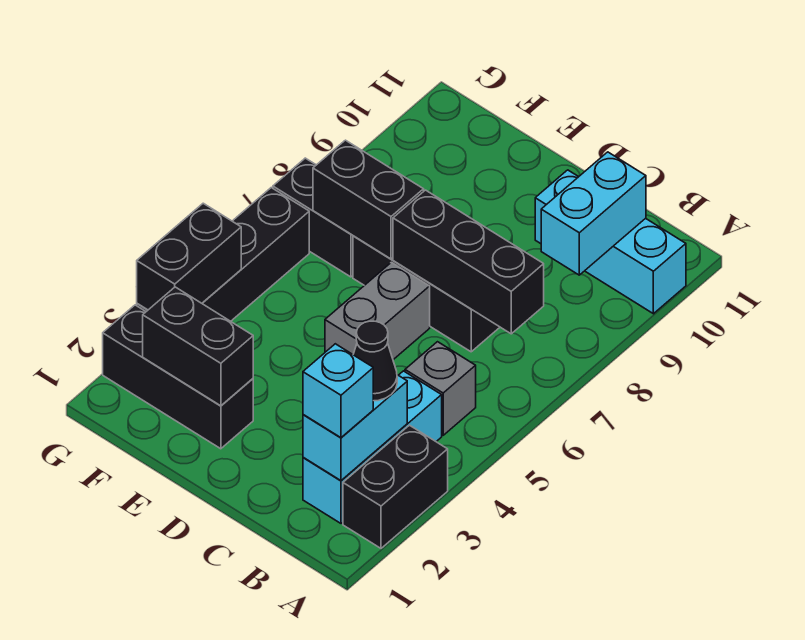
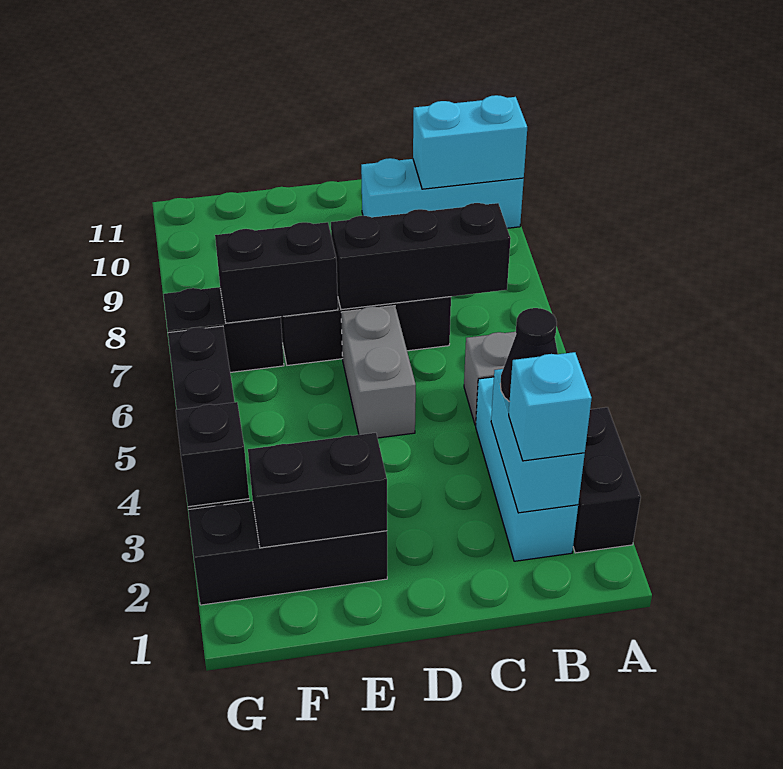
cyan brick B9:B10 level 2 -> cyan brick A10:B10 level 2
black brick G3:G4 level 2 -> black brick G3 level 2

